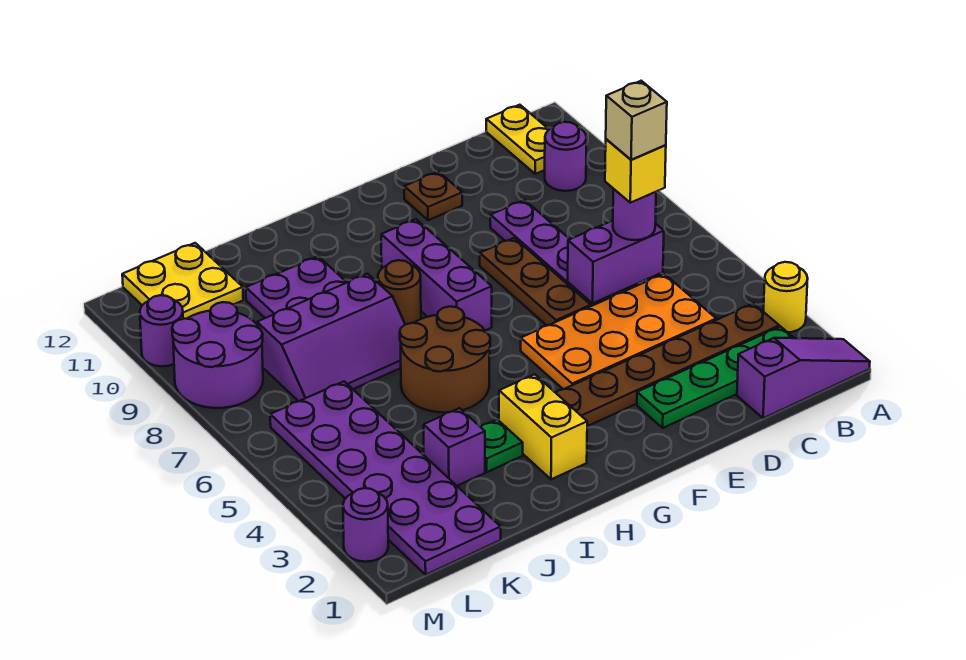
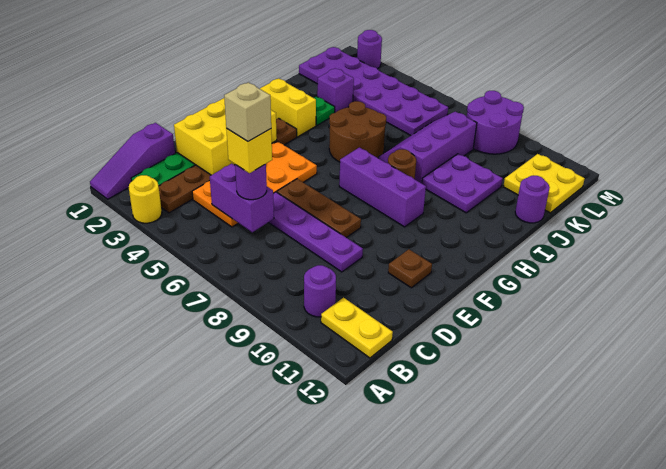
purple brick C6:D6 level 2 -> purple brick C5:C6 level 2
none -> yellow brick D2:F3 level 2
purple round brick M10 level 1 -> purple round brick J12 level 1

